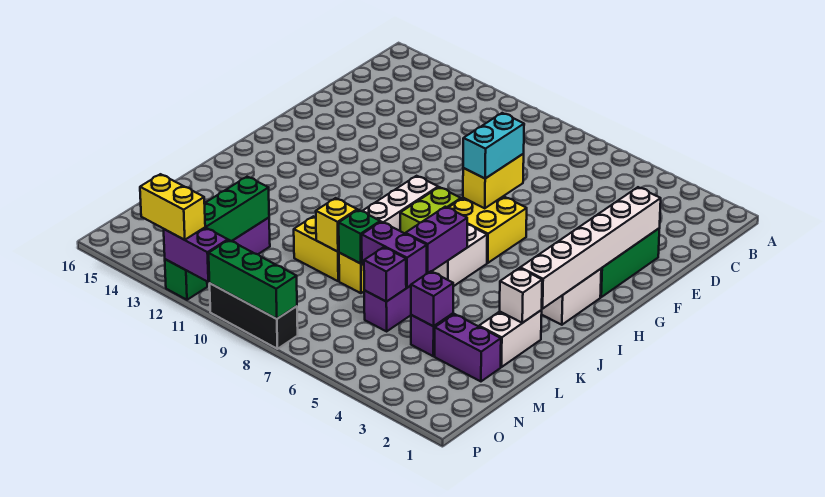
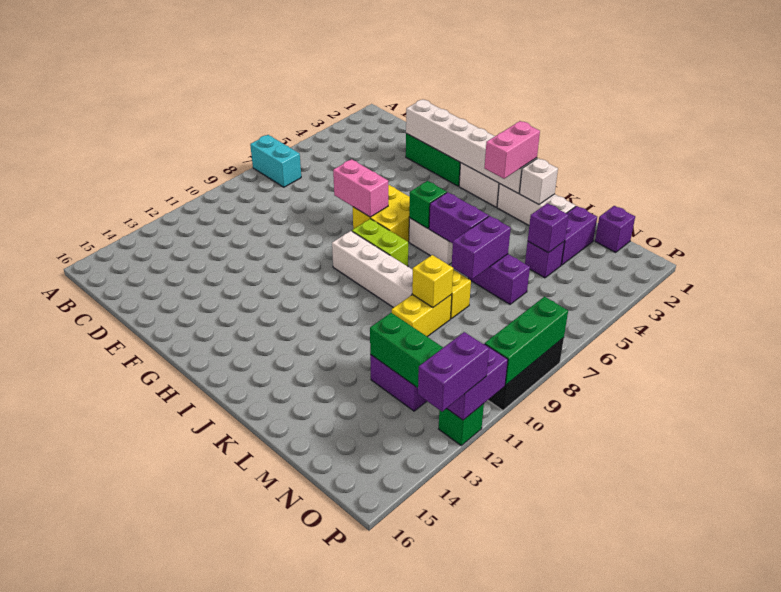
yellow brick F7:G7 level 2 -> pink brick F7:G7 level 2
cyan brick F7:G7 level 3 -> cyan brick A7:B7 level 1
none -> pink brick J2:J3 level 3
white brick K2:L2 level 1 -> white brick J2:L2 level 1
green brick L8 level 2 -> green brick I6 level 2
purple brick M6 level 2 -> purple brick N1 level 1
yellow brick P12:P13 level 3 -> purple brick P12:P13 level 3

